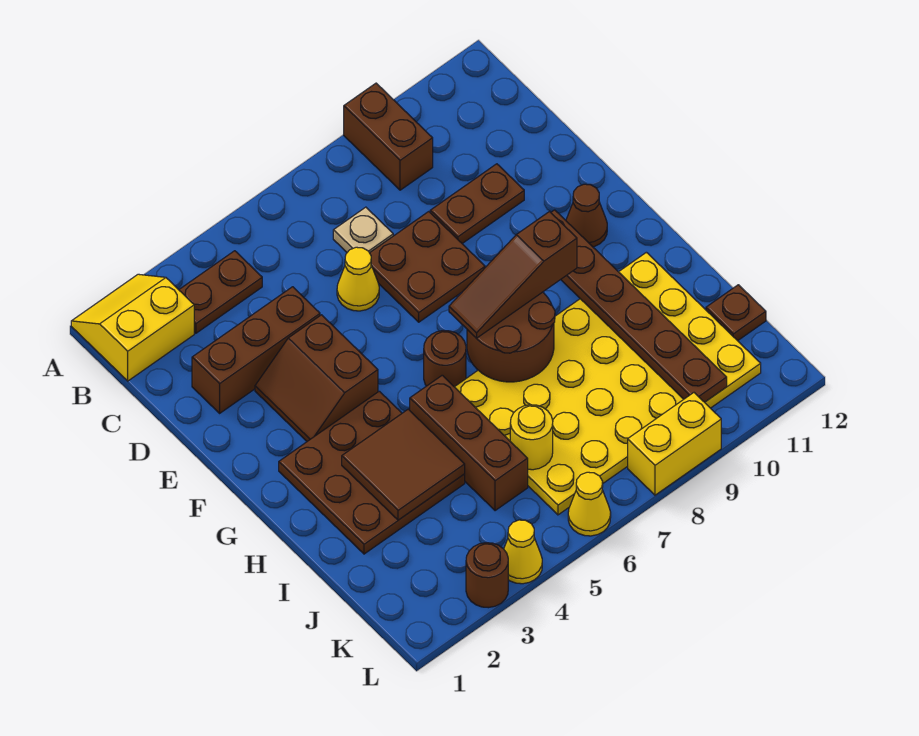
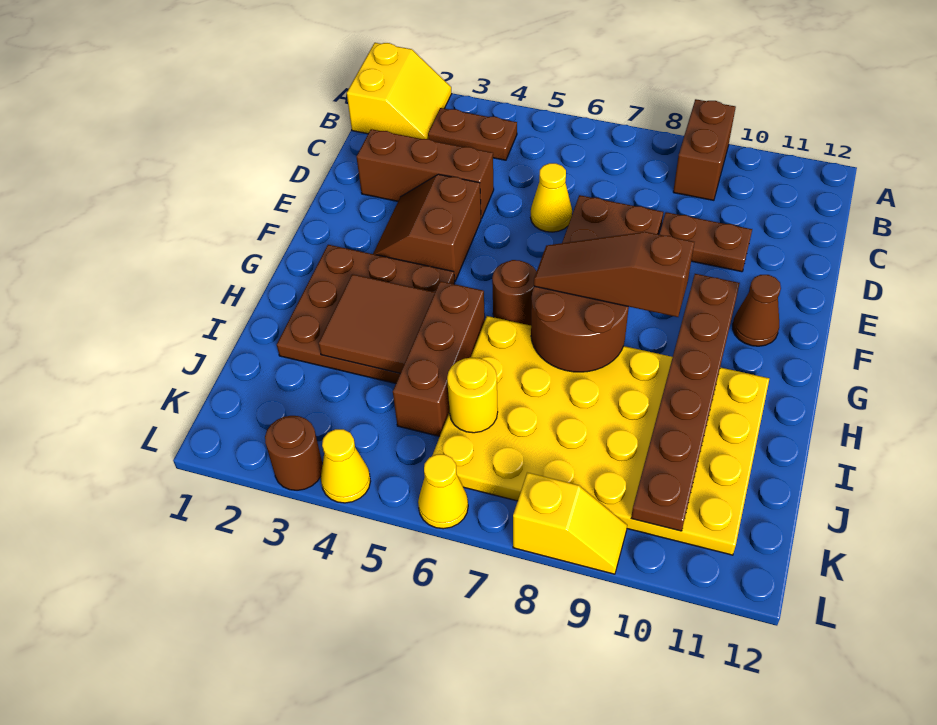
yellow slope A1:B2 level 1 top B -> yellow slope A1:B2 level 1 top 1
tan plate C7 level 1 -> none
brown plate J12 level 1 -> none
yellow brick L8:L9 level 1 -> yellow slope L8:L9 level 1 top 8

